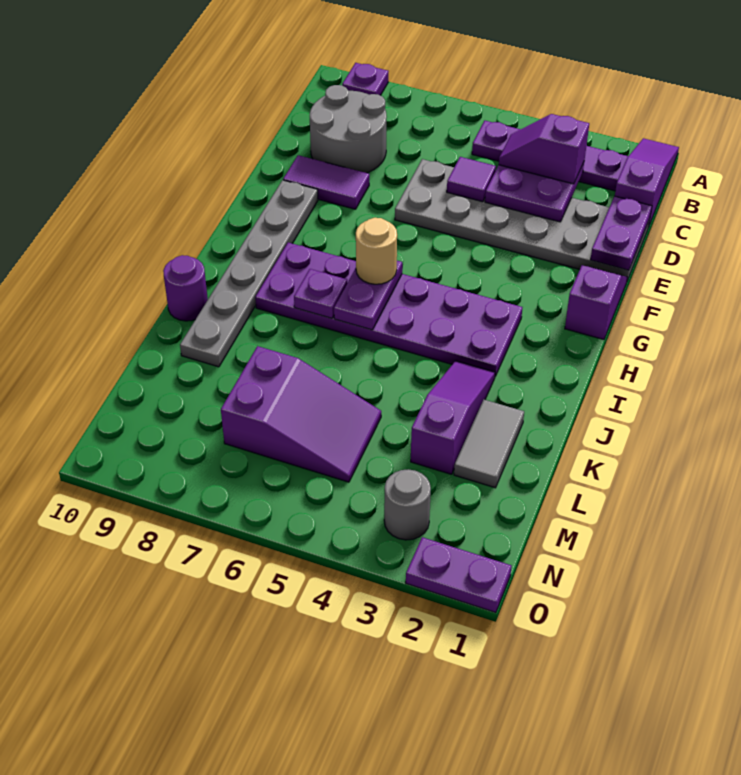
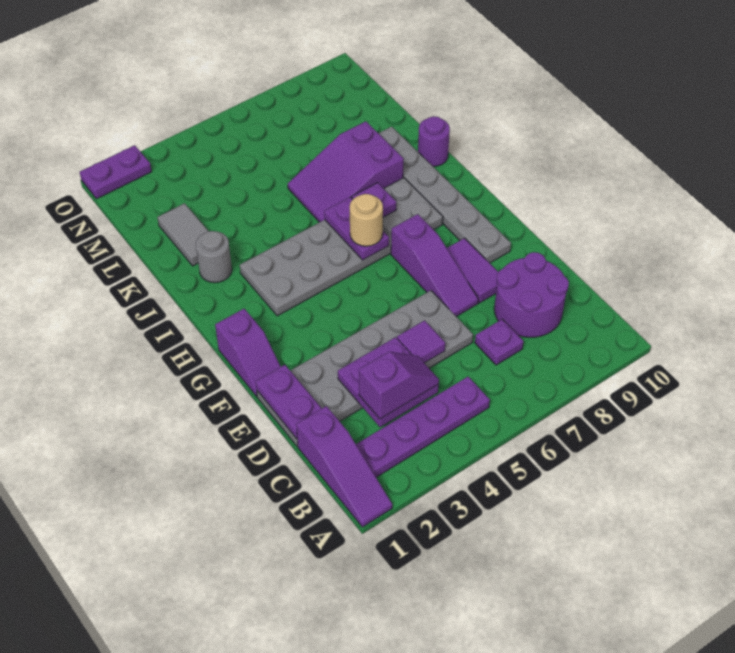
purple plate A9 level 1 -> purple plate C7 level 1
grey round brick C8:D9 level 1 -> purple round brick C8:D9 level 1
purple tile E8:E9 level 1 -> purple tile E8:F8 level 1
purple plate H3:I8 level 1 -> grey plate H3:I8 level 1
purple slope J3:L3 level 1 top L -> purple slope E7:G7 level 1 top G
purple slope L5:M7 level 1 top 7 -> purple slope J6:K8 level 1 top 8
grey round brick N3 level 1 -> grey round brick J2 level 1

